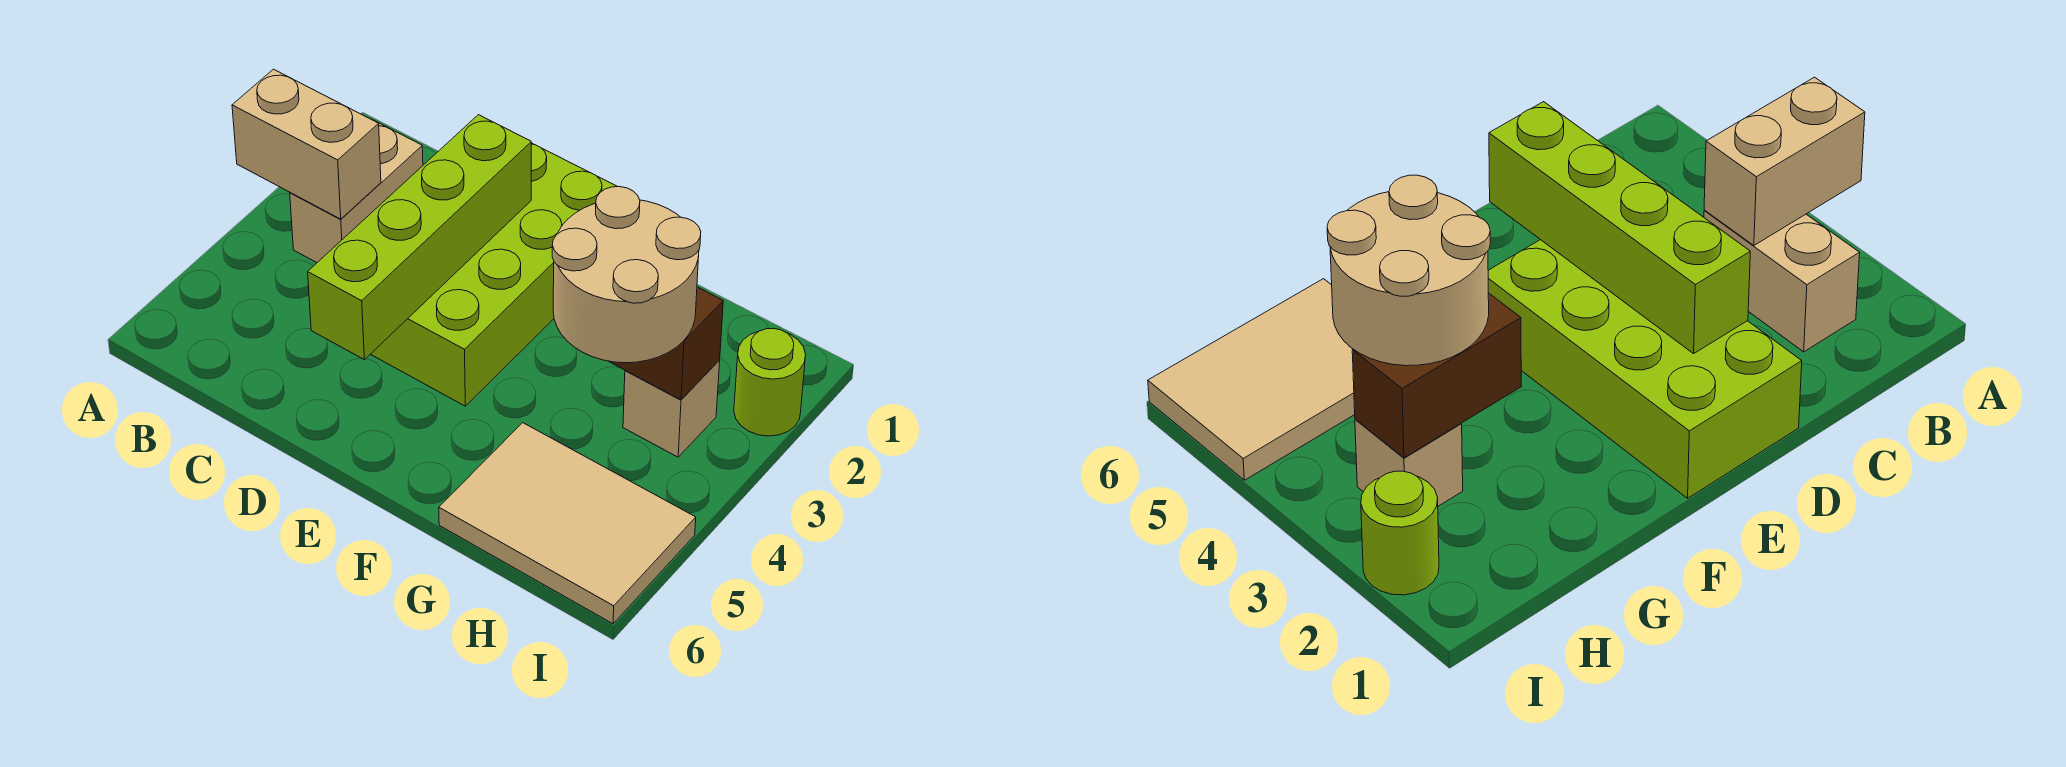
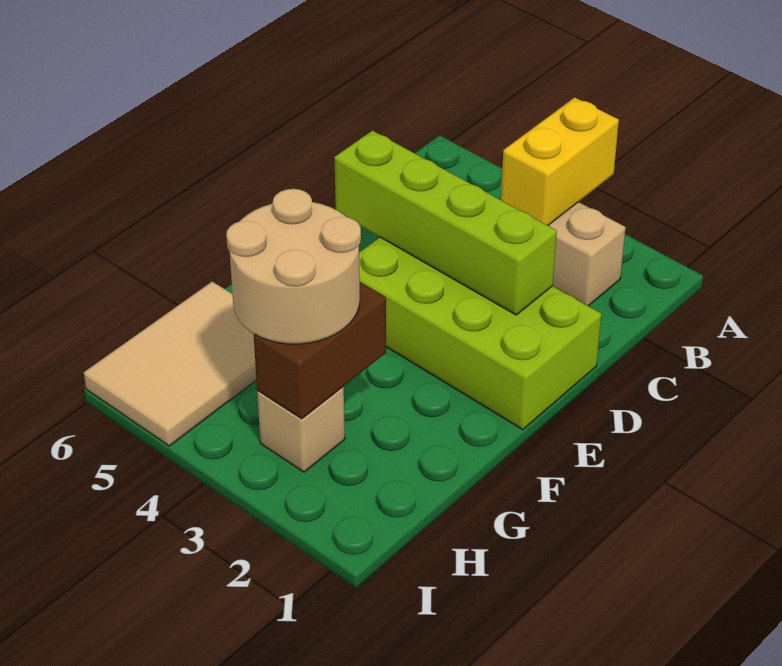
tan brick A3:B3 level 2 -> yellow brick A3:B3 level 2
lime round brick I2 level 1 -> none

